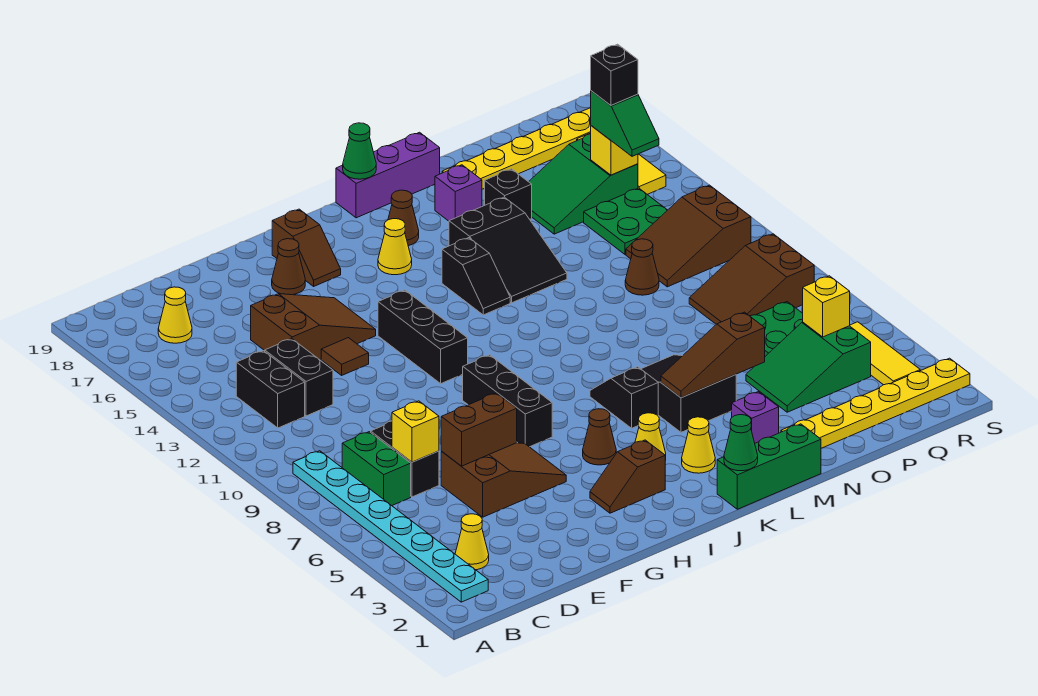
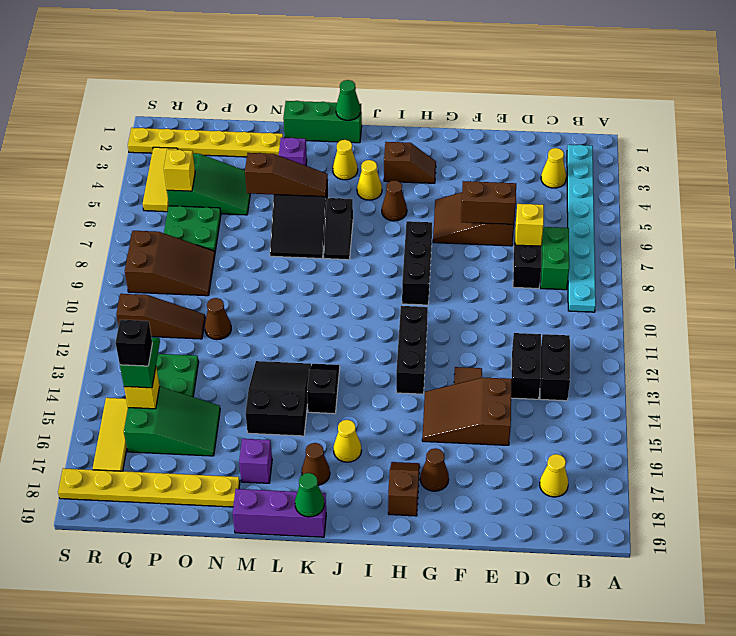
black brick N16 level 1 -> none
brown slope P11:R12 level 1 top R -> brown slope P11:R11 level 1 top R

